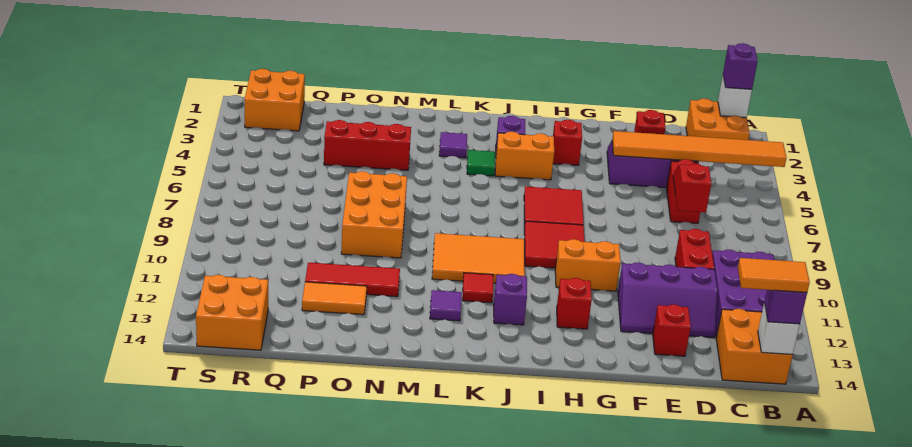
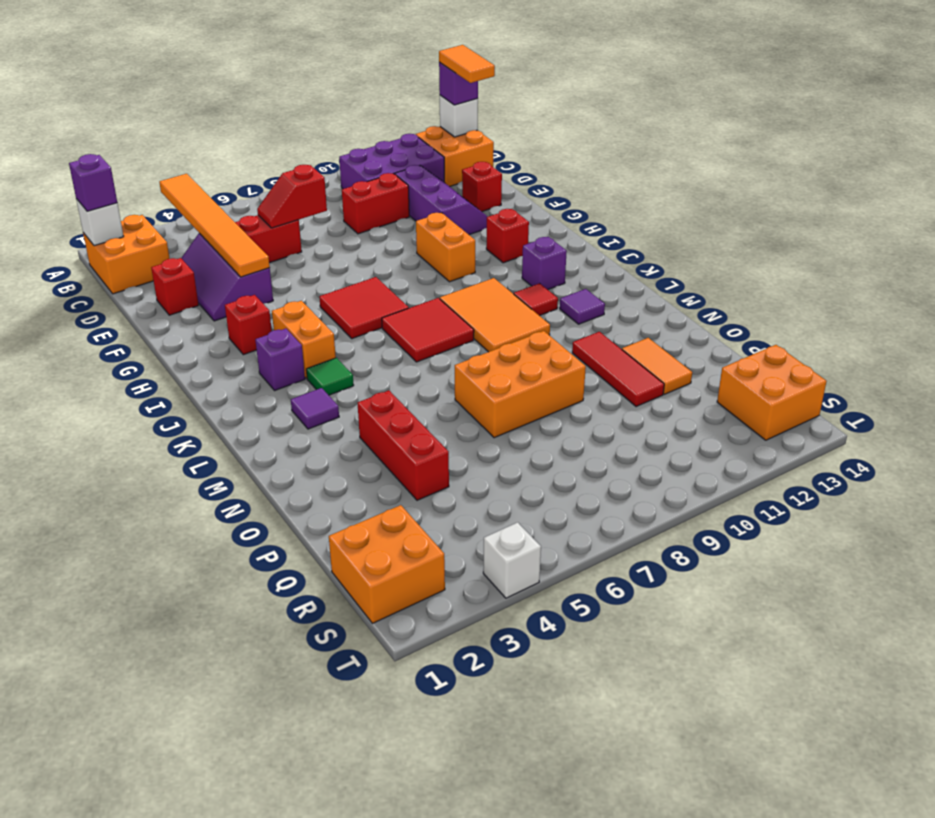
red tile H8:I9 level 1 -> red tile J7:K8 level 1
none -> white brick T4 level 1

